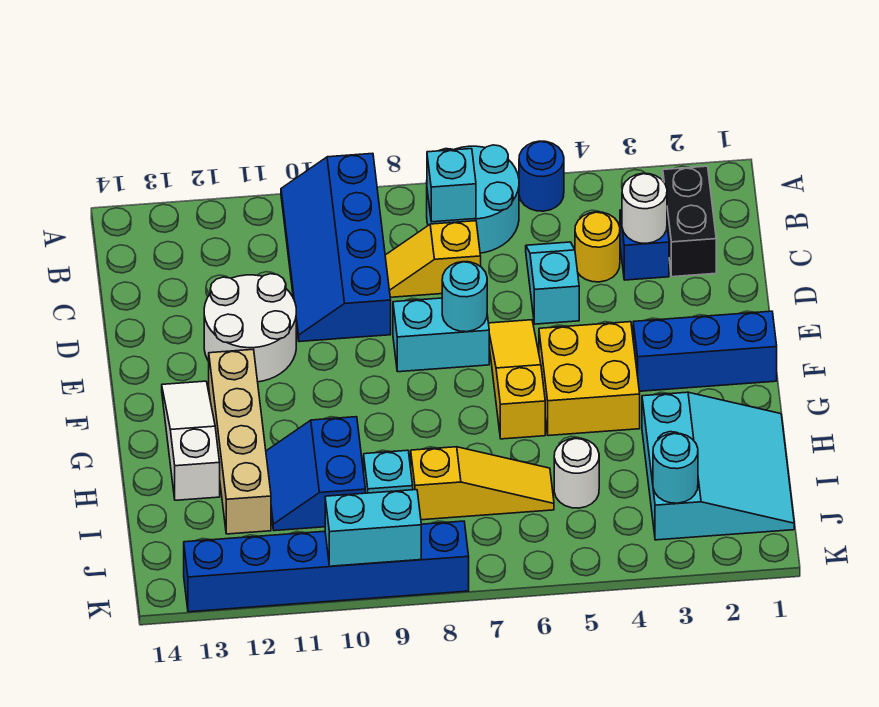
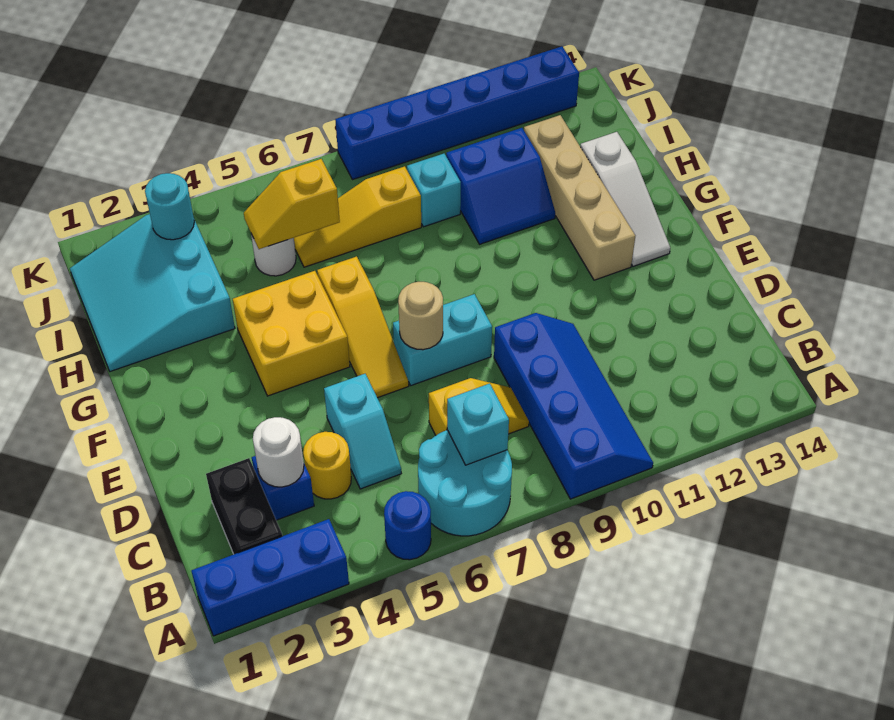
white round brick D11:E12 level 1 -> none
cyan round brick E7 level 2 -> tan round brick E7 level 2
blue brick F1:F3 level 1 -> blue brick A1:A3 level 1
blue slope H10:I11 level 1 top 10 -> blue slope H10:I11 level 1 top I
none -> yellow slope I5:I6 level 2 top 6
cyan brick K9:K10 level 2 -> none

